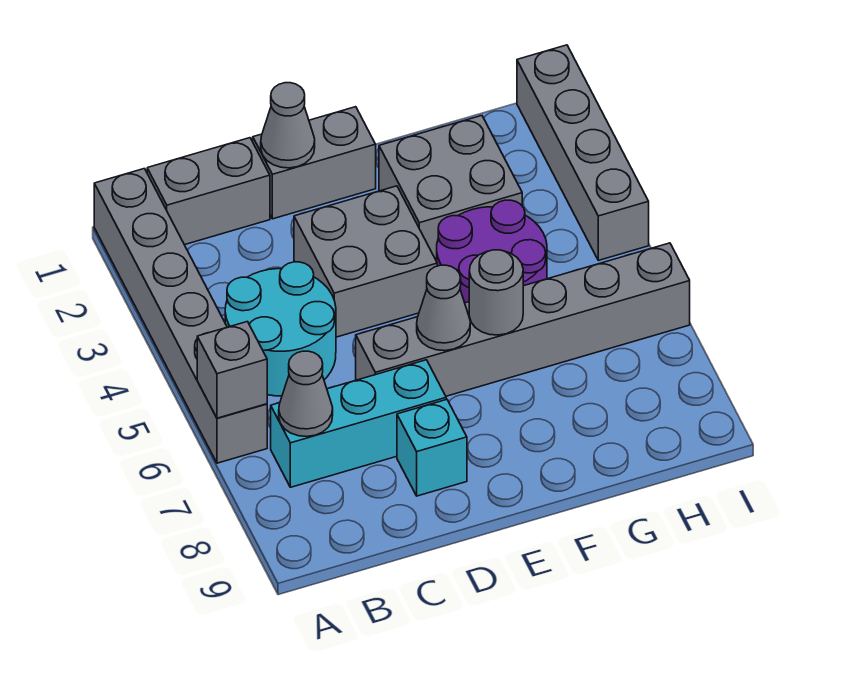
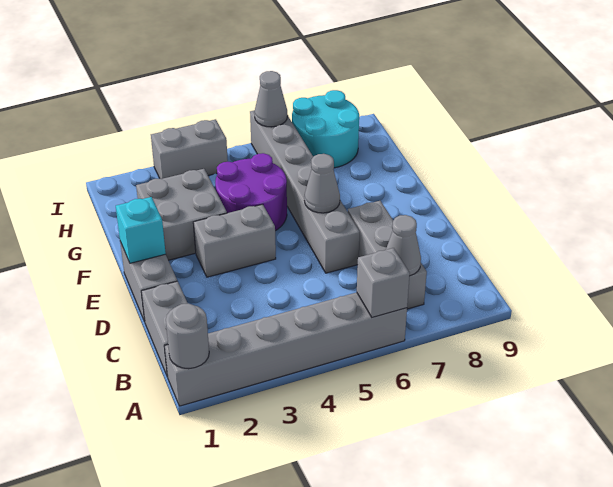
cyan round brick B4:C5 level 1 -> cyan round brick H7:I8 level 1
cyan brick B7:D7 level 1 -> grey brick B7:D7 level 1
grey cone D1 level 2 -> grey cone I6 level 2
grey brick D3:E4 level 1 -> grey brick E3:E4 level 1
cyan brick D8 level 1 -> cyan brick E1 level 2
grey round brick F6 level 2 -> grey round brick A1 level 2
grey brick I1:I4 level 1 -> grey brick I3:I4 level 1

